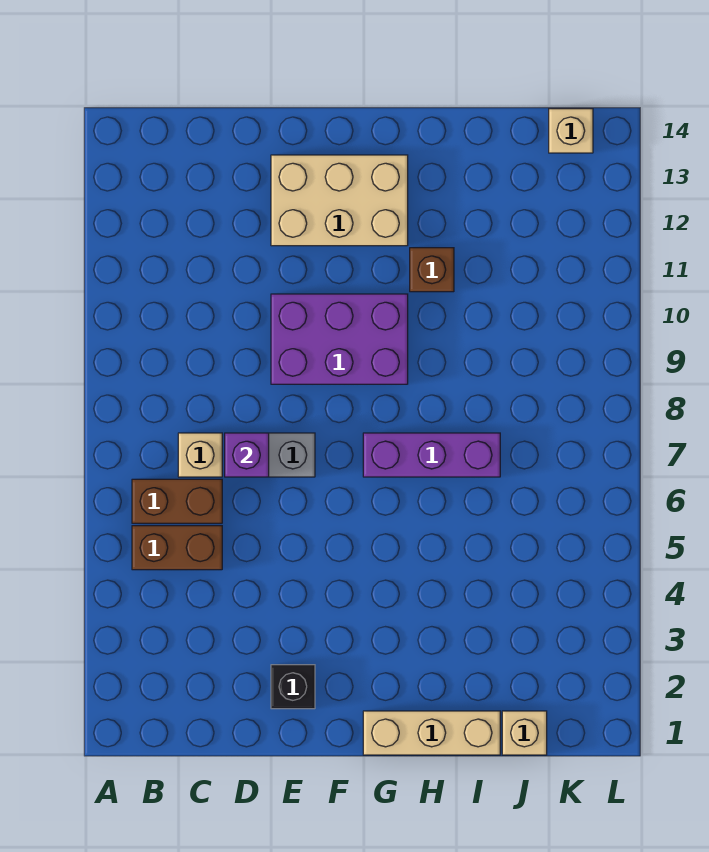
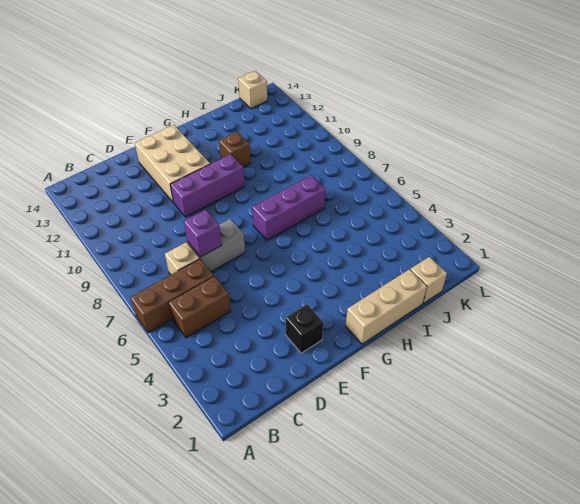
brown brick B6:C6 level 1 -> brown brick A6:C6 level 1
purple brick E9:G10 level 1 -> purple brick E10:G10 level 1
tan brick E12:G13 level 1 -> tan brick E11:F13 level 1

